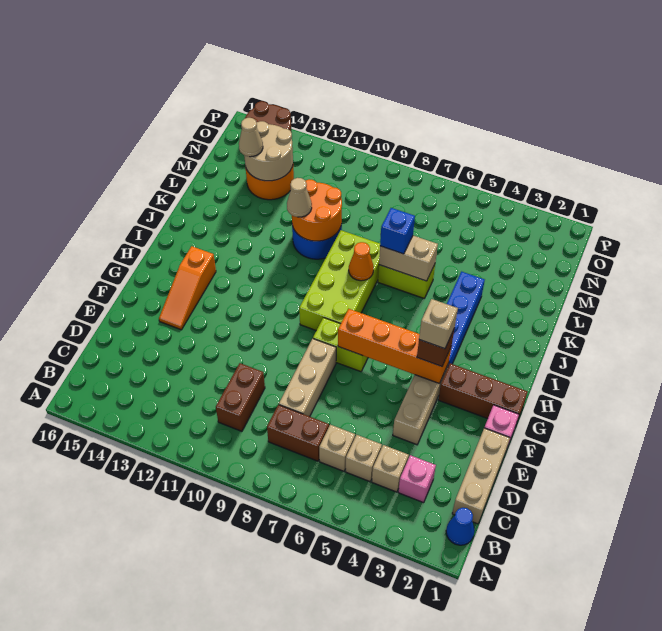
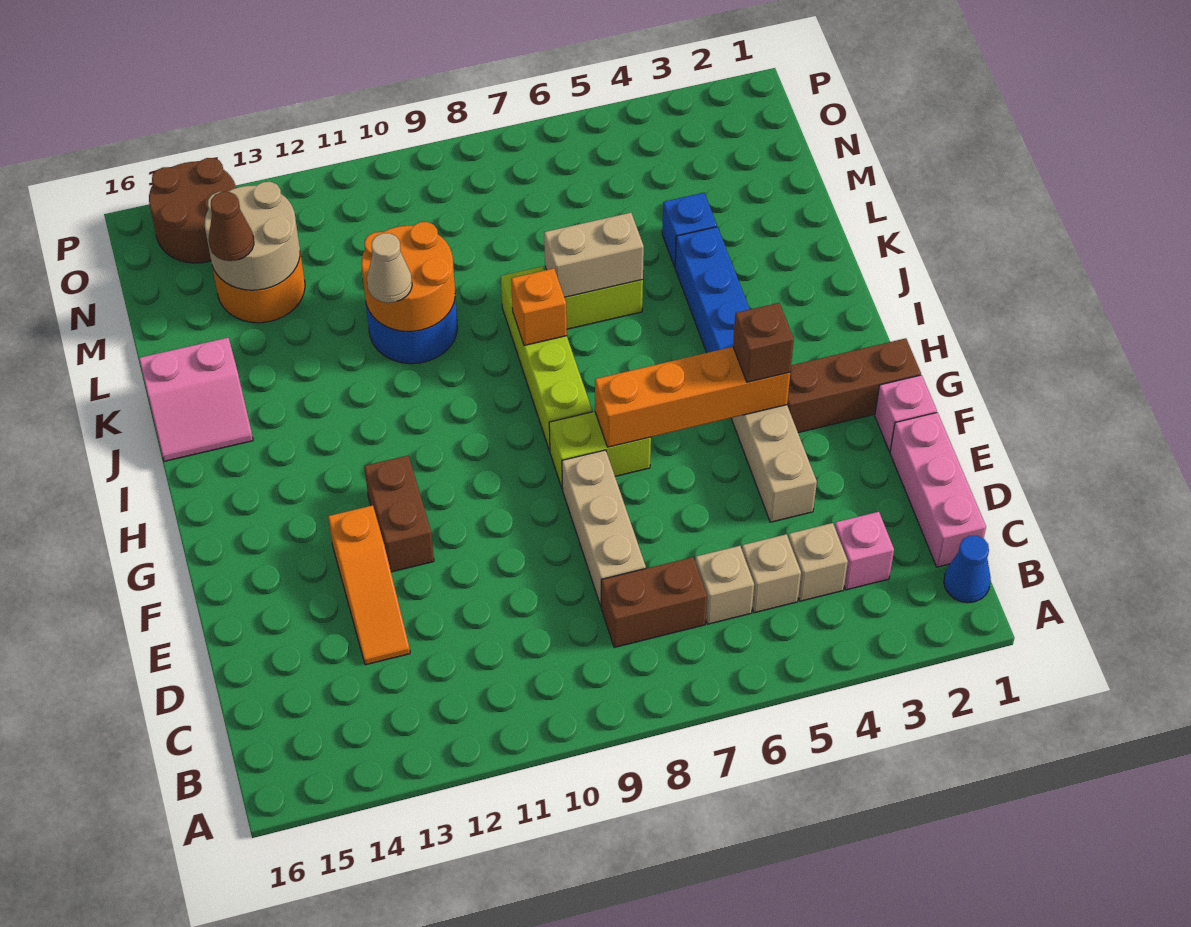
tan brick C1:E1 level 1 -> pink brick C1:E1 level 1
brown brick C10:D10 level 1 -> brown brick F12:G12 level 1
orange slope F14:H14 level 1 top H -> orange slope D13:F13 level 1 top F
tan brick G4 level 4 -> none
lime brick H8:K9 level 1 -> lime brick H8:K8 level 1
orange cone J8 level 2 -> orange brick J8 level 2
none -> pink slope J15:K16 level 1 top K
blue brick K7 level 3 -> blue brick L4 level 1
tan cone M14 level 3 -> brown cone M14 level 3

